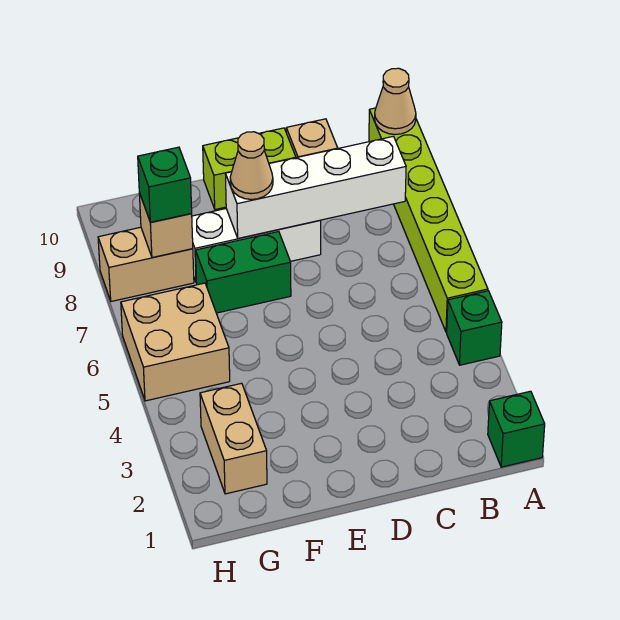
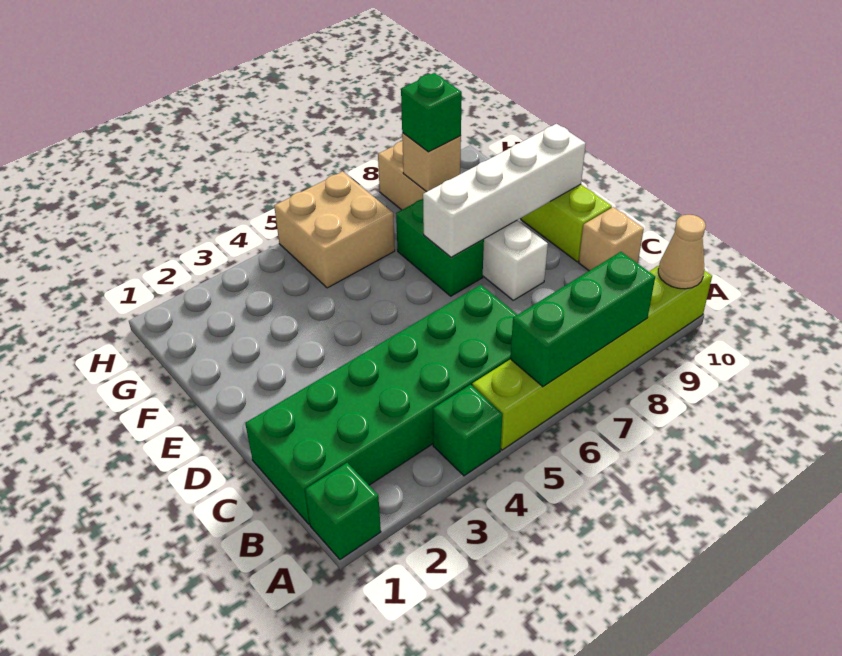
none -> green brick A6:A8 level 2
none -> green brick B1:C6 level 1
white brick B8:E8 level 2 -> white brick E7:E10 level 2
tan cone E8 level 3 -> none
tan brick G2:G3 level 1 -> none

